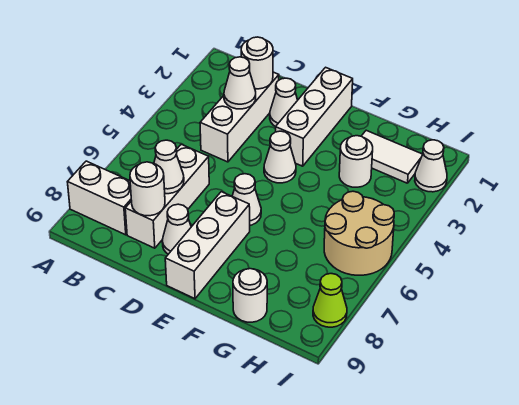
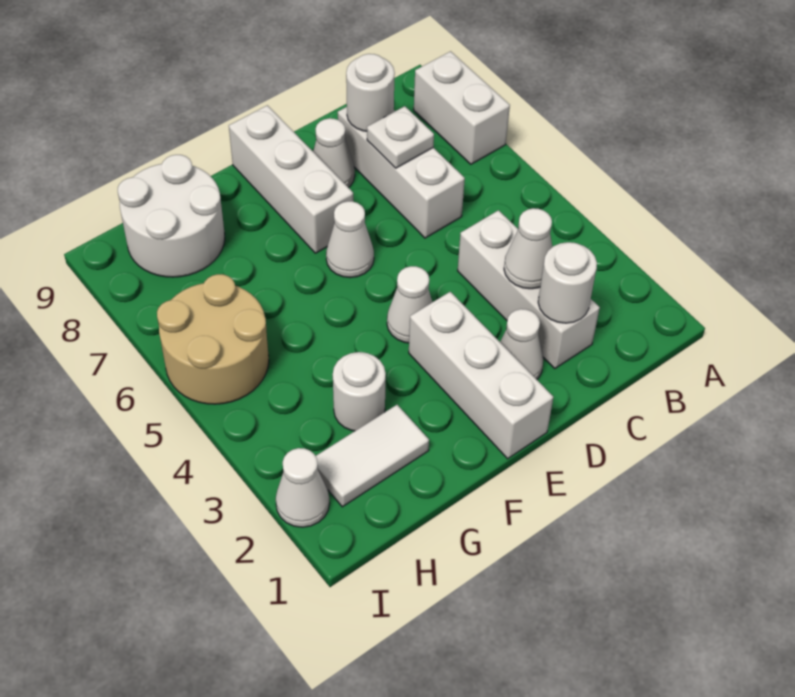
white brick A8:B8 level 1 -> white brick A7:A8 level 1
white cone C7 level 2 -> white plate C7 level 2
white round brick G9 level 1 -> white round brick G8:H9 level 1
lime cone I8 level 1 -> none

